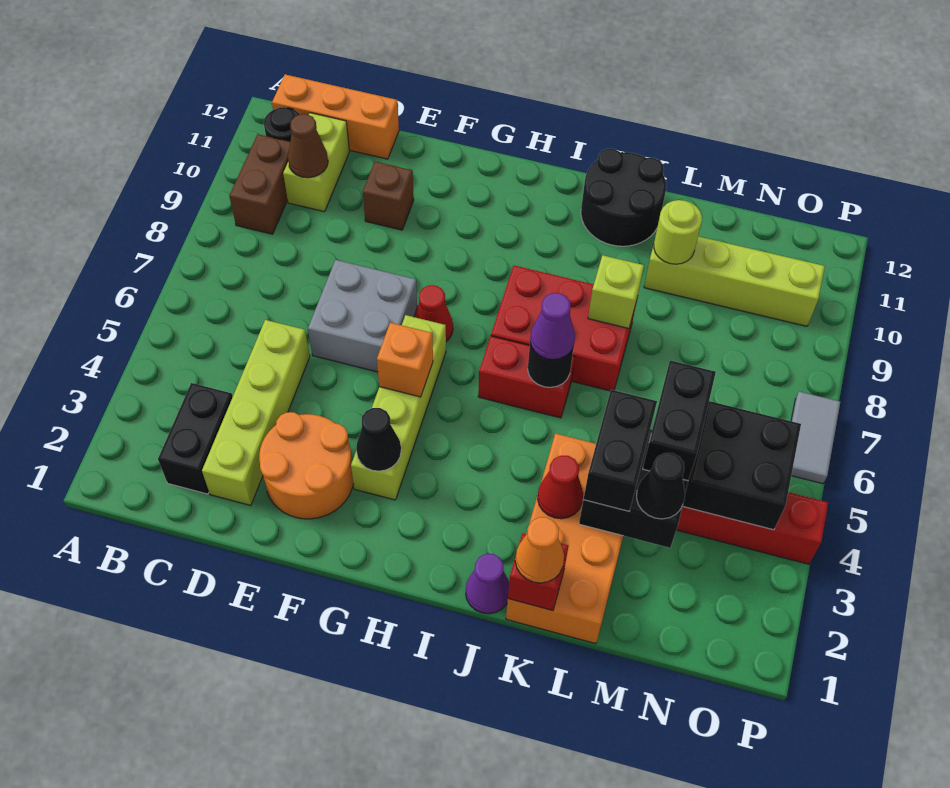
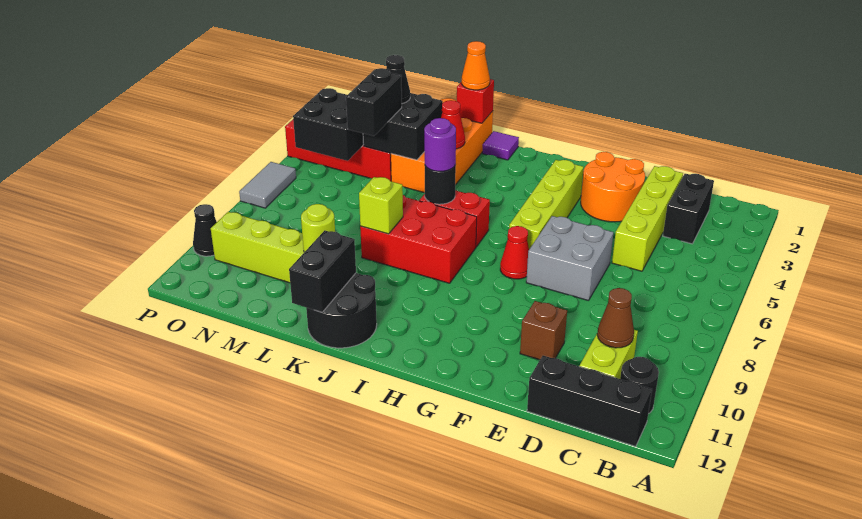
brown brick B9:B10 level 1 -> none
orange brick B12:D12 level 1 -> black brick B12:D12 level 1
black cone G3 level 2 -> black cone P10 level 1
orange brick G5 level 2 -> none
purple cone J1 level 1 -> purple tile J1 level 1
purple cone J6 level 3 -> purple round brick J6 level 3
black brick L3:L4 level 3 -> black brick K11:K12 level 2

